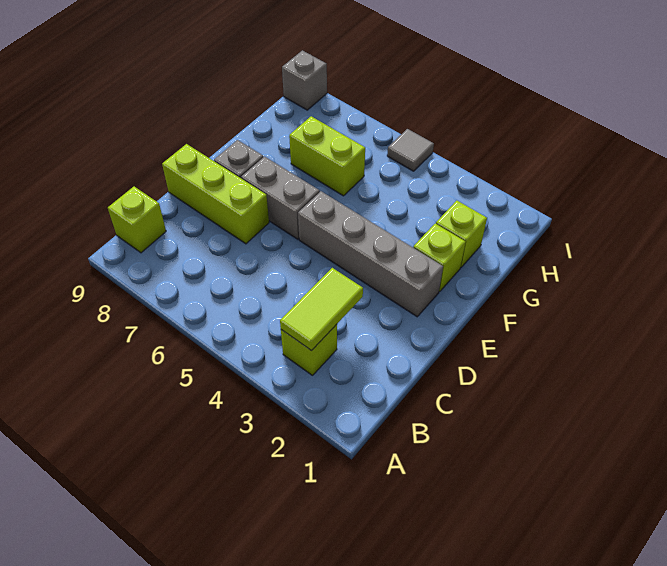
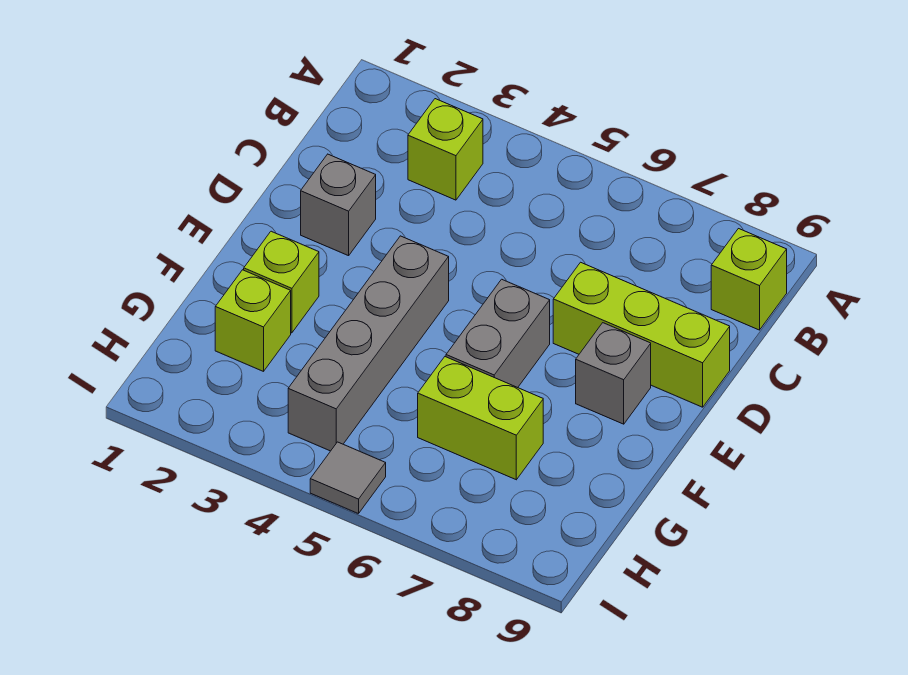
lime tile B3:C3 level 2 -> none
grey brick E2:E5 level 1 -> grey brick E4:H4 level 1
grey brick E6:E7 level 1 -> grey brick E6:F6 level 1
grey brick I9 level 1 -> grey brick D2 level 1

